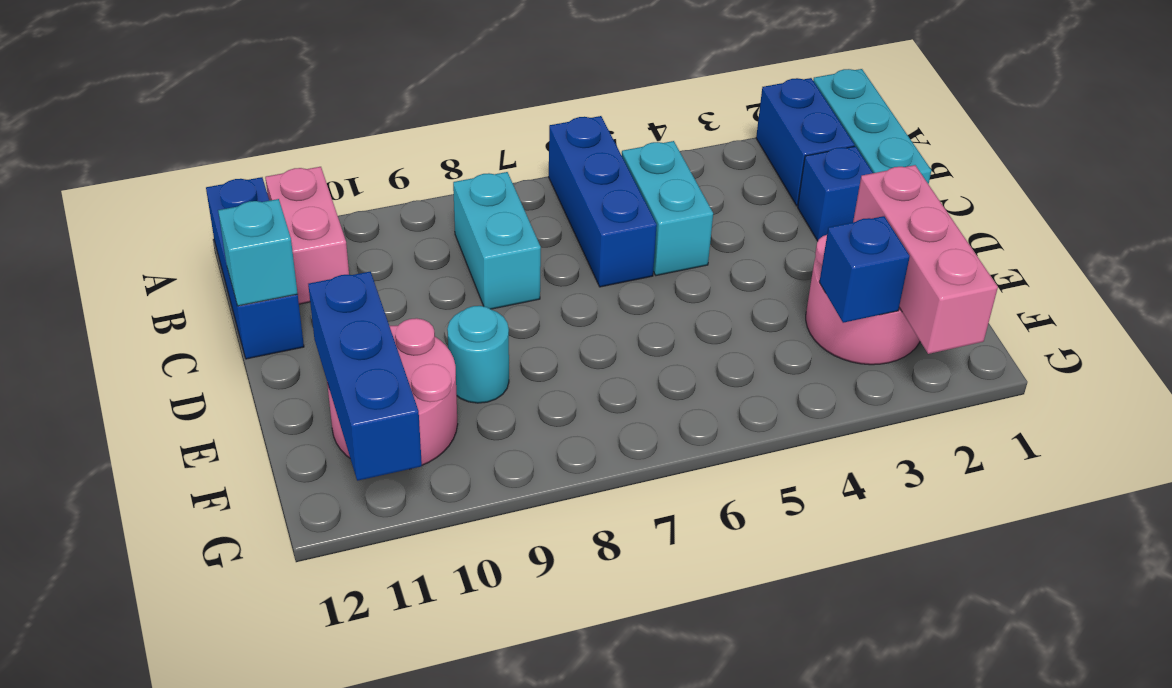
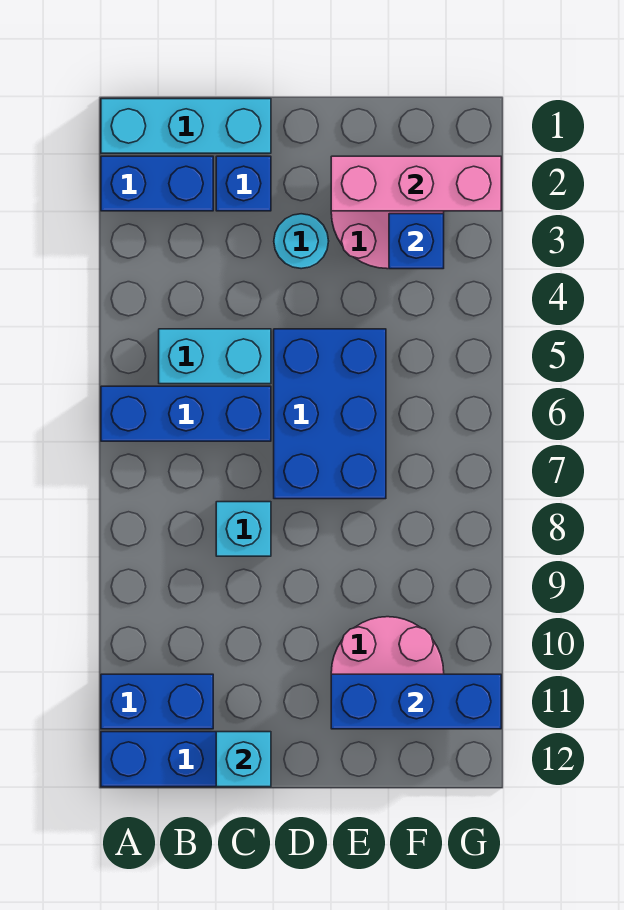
pink brick A11:B11 level 1 -> blue brick A11:B11 level 1
cyan brick B8:C8 level 1 -> cyan brick C8 level 1
none -> blue brick D5:E7 level 1
cyan round brick E9 level 1 -> cyan round brick D3 level 1

